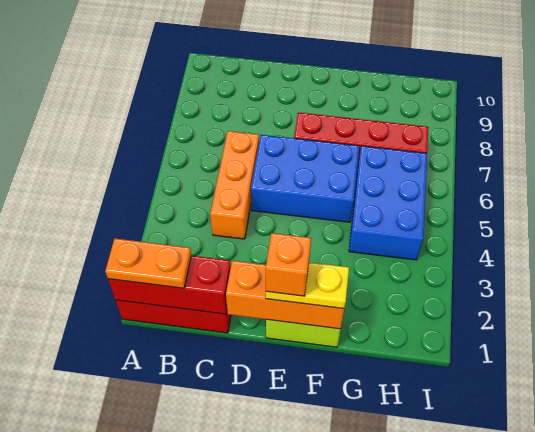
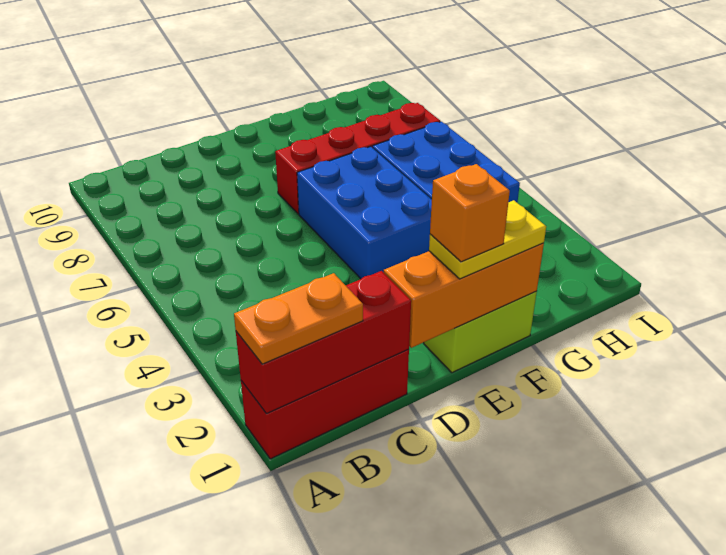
orange brick C4:C6 level 1 -> none
blue brick D5:F6 level 1 -> blue brick E4:F6 level 1

